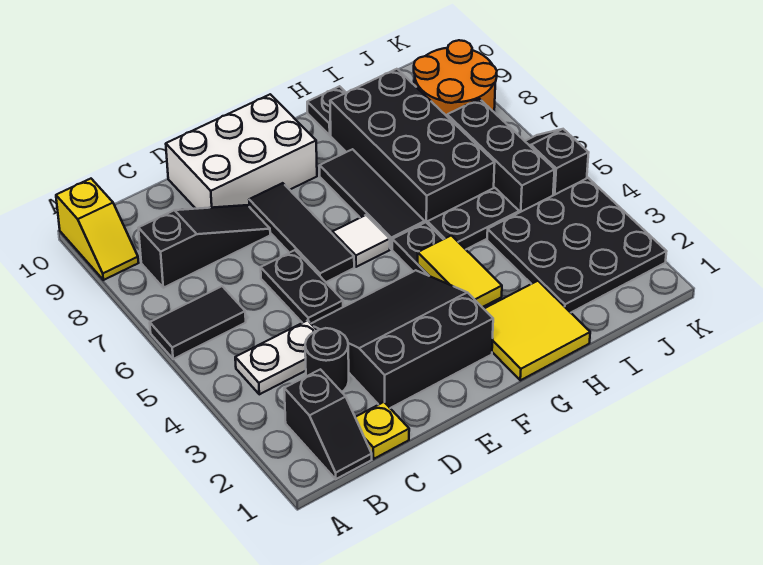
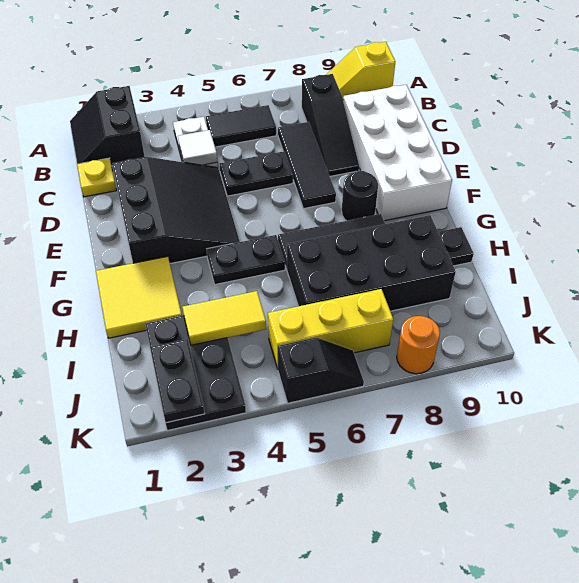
black tile A6:B6 level 1 -> black tile B5:B6 level 1
black slope B1:B2 level 1 top 2 -> black slope A1:B2 level 1 top 2
black round brick C3 level 1 -> black round brick F8 level 1
white brick D9:F10 level 1 -> white brick C9:F10 level 1
black tile E6:E8 level 1 -> black tile C7:E7 level 1
white tile F6 level 1 -> white tile C4 level 2
yellow tile G3:G4 level 2 -> yellow tile I3:I4 level 2
black plate H5:I5 level 1 -> black plate J2:K2 level 2
black plate I2:K4 level 1 -> black plate I2:K3 level 1
black brick J5:J7 level 1 -> yellow brick J5:J7 level 1
orange round brick J8:K9 level 1 -> orange round brick K8 level 1

